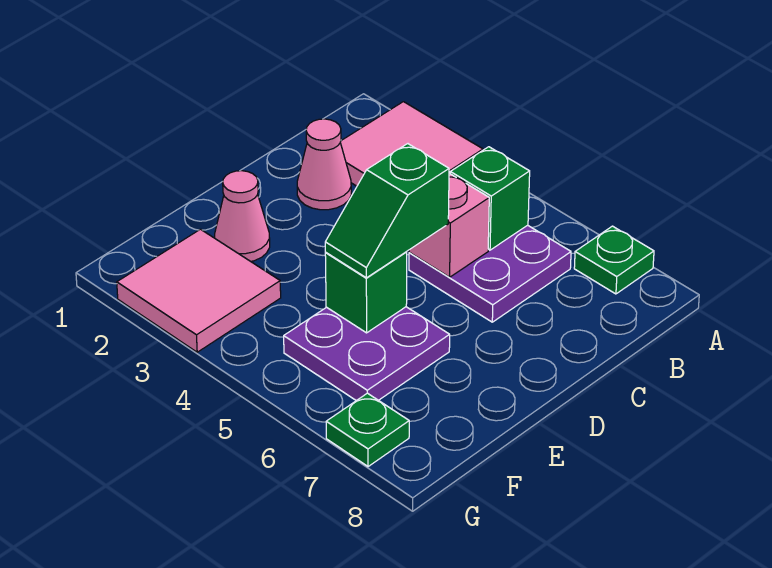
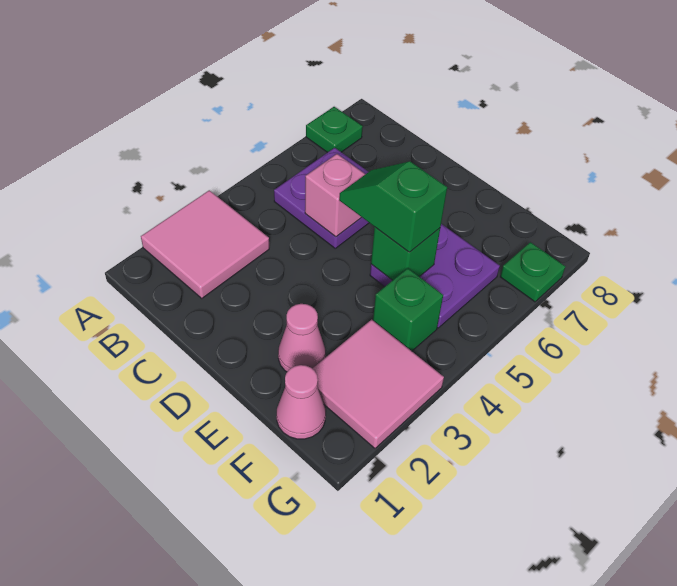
green brick B5 level 2 -> green brick F4 level 1
pink cone C2 level 1 -> pink cone F1 level 1
green slope D5:E5 level 3 top D -> green slope D5:E5 level 3 top E

